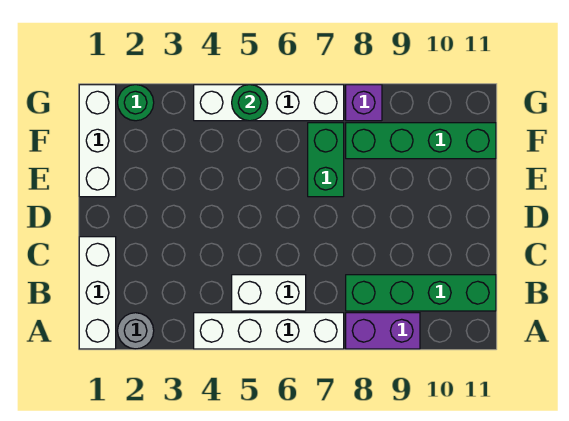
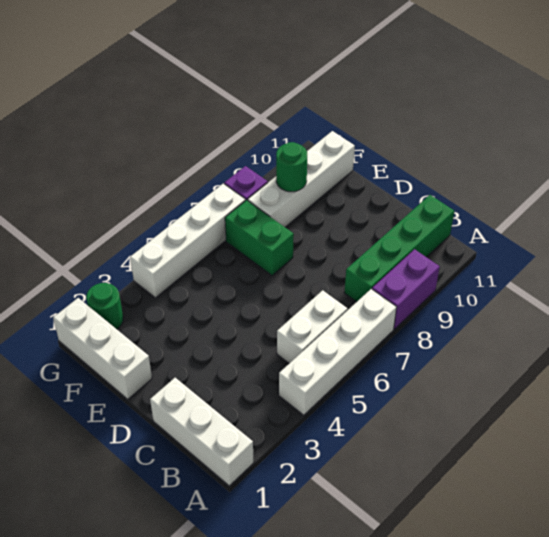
grey round brick A2 level 1 -> none
green brick F8:F11 level 1 -> white brick F8:F11 level 1
green round brick G5 level 2 -> green round brick F9 level 2

